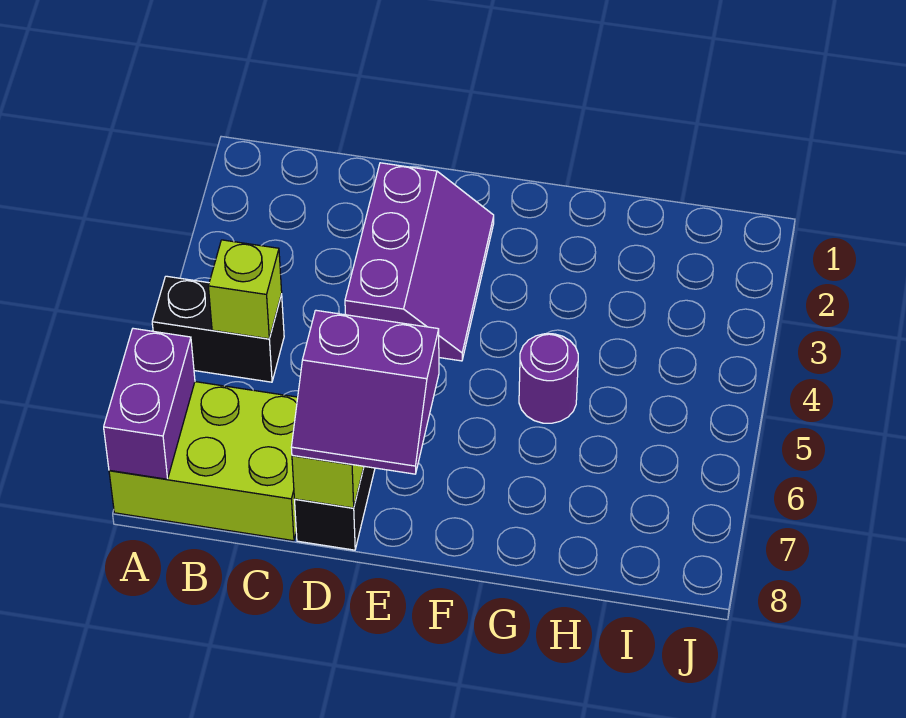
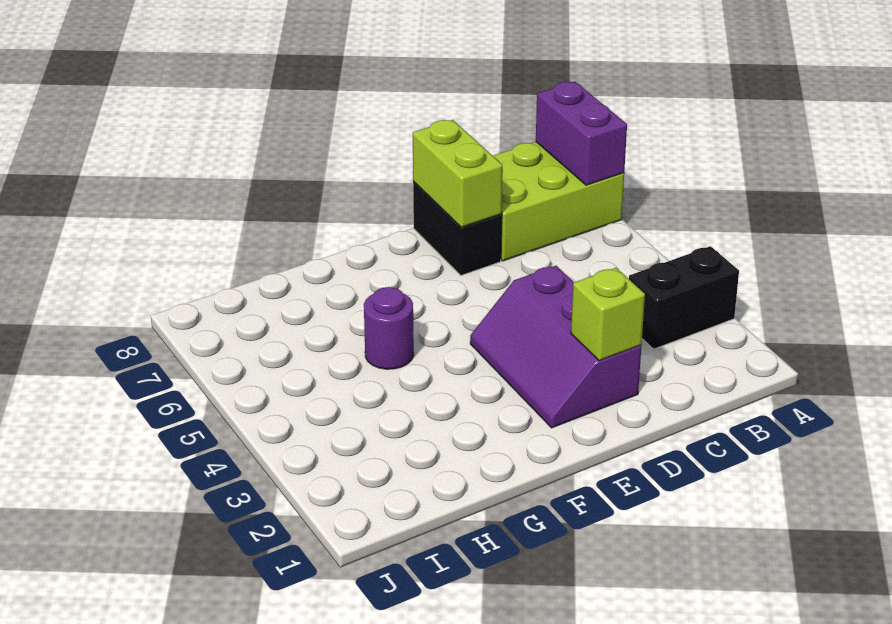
black brick A5:B5 level 1 -> black brick A3:B3 level 1
lime brick B5 level 2 -> lime brick D2 level 2
purple slope D7:E8 level 3 top 7 -> none

